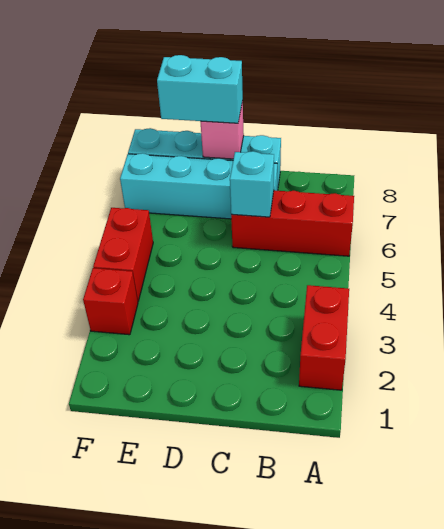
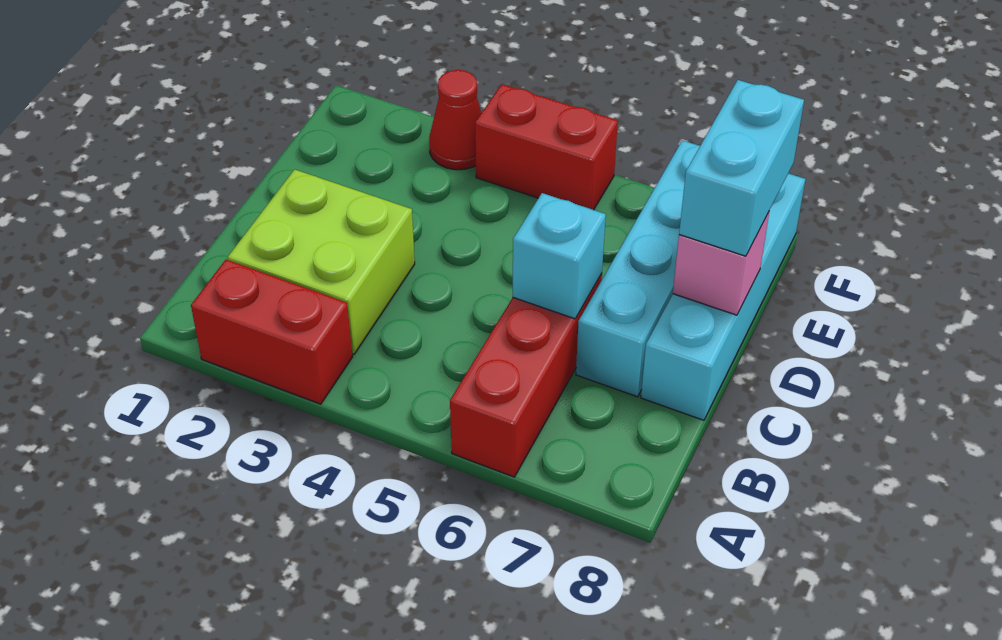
none -> lime brick B2:C3 level 1
red brick F3 level 1 -> red cone F3 level 1

